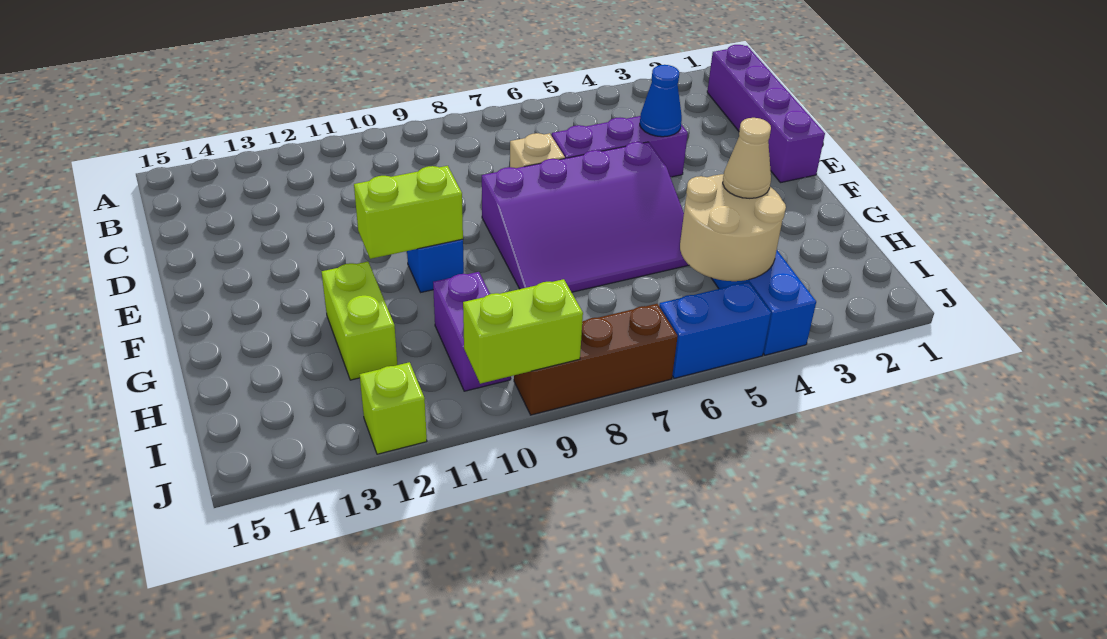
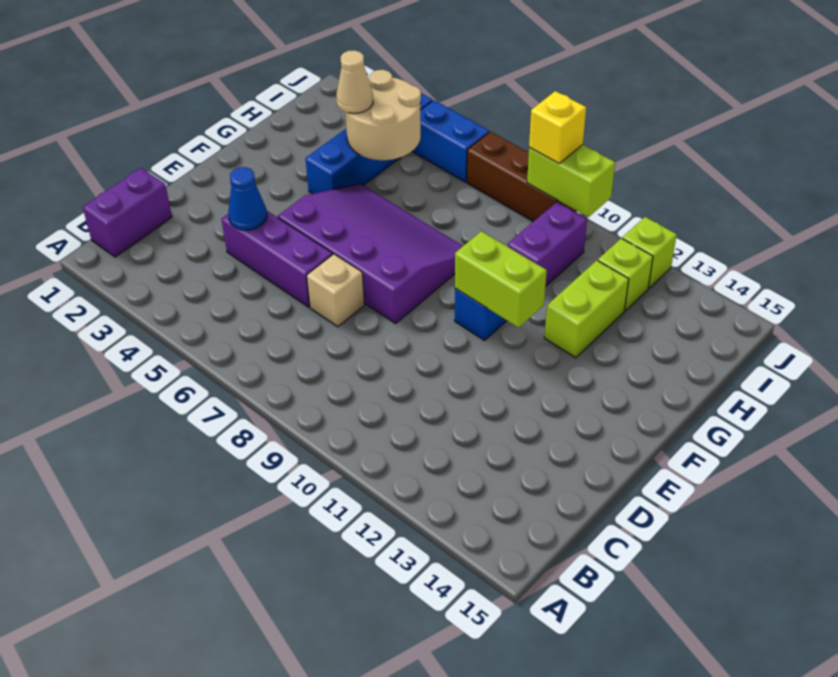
purple brick B1:E1 level 1 -> purple brick B1:C1 level 1
none -> lime brick I12 level 1
none -> yellow brick J9 level 3

